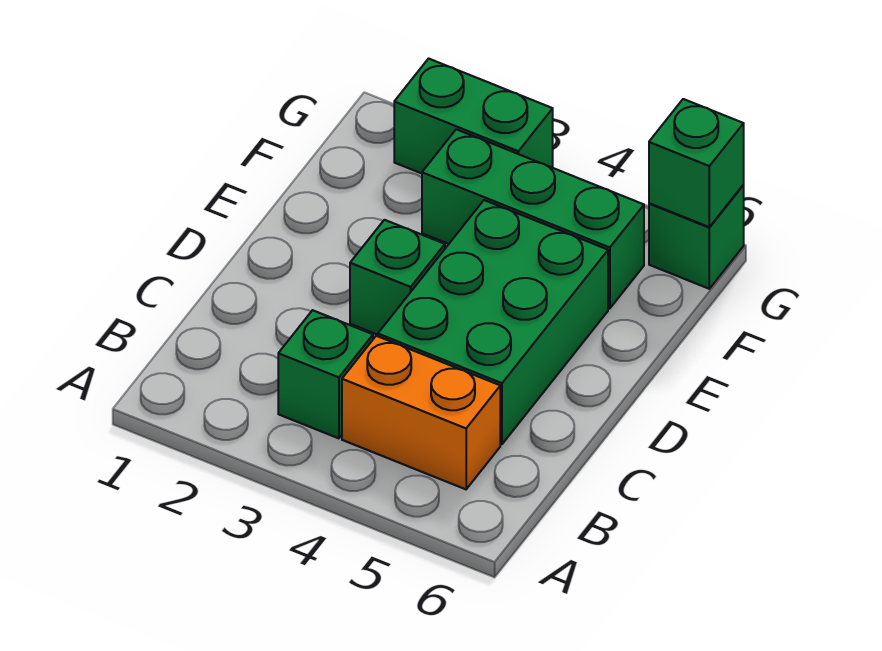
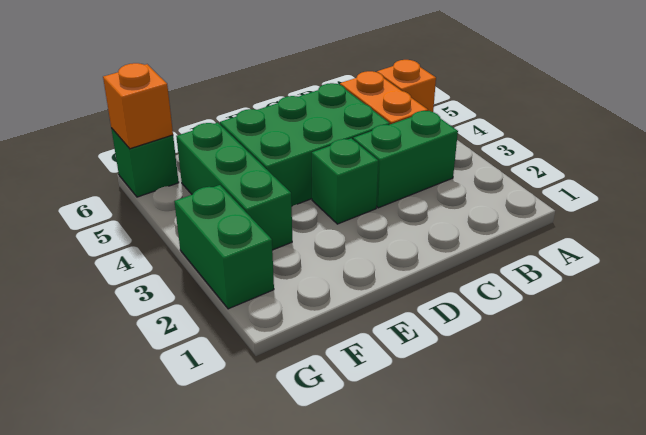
none -> orange brick A5 level 1
green brick B3 level 1 -> green brick B3:C3 level 1
green brick G6 level 2 -> orange brick G6 level 2

